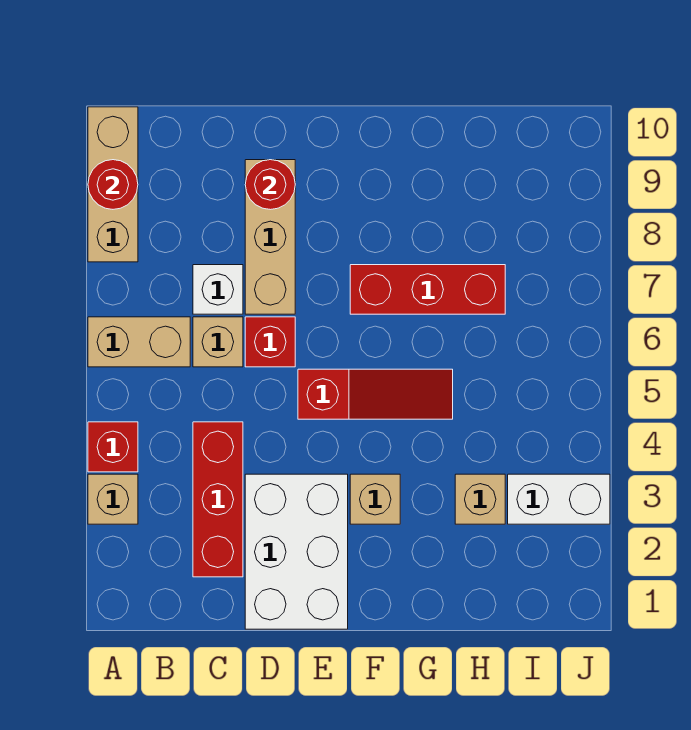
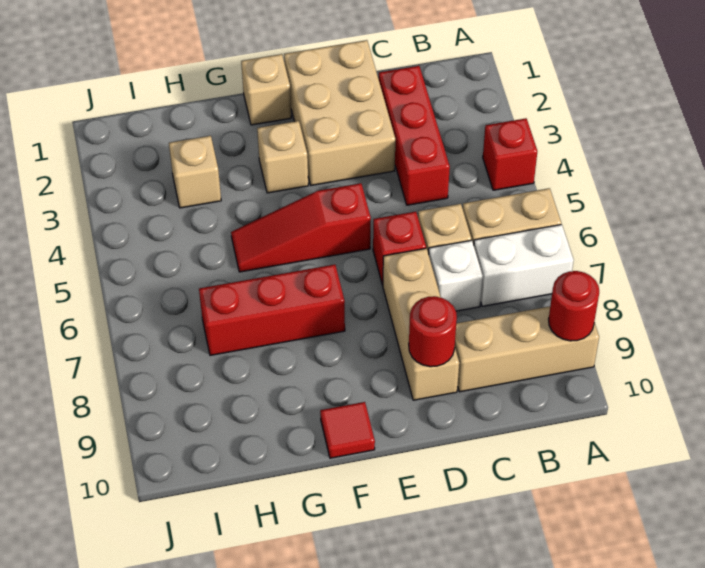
tan brick A3 level 1 -> tan brick F1 level 1
tan brick A8:A10 level 1 -> tan brick A9:C9 level 1
white brick D1:E3 level 1 -> tan brick D1:E3 level 1
none -> red tile F10 level 1
white brick I3:J3 level 1 -> white brick A7:B7 level 1

